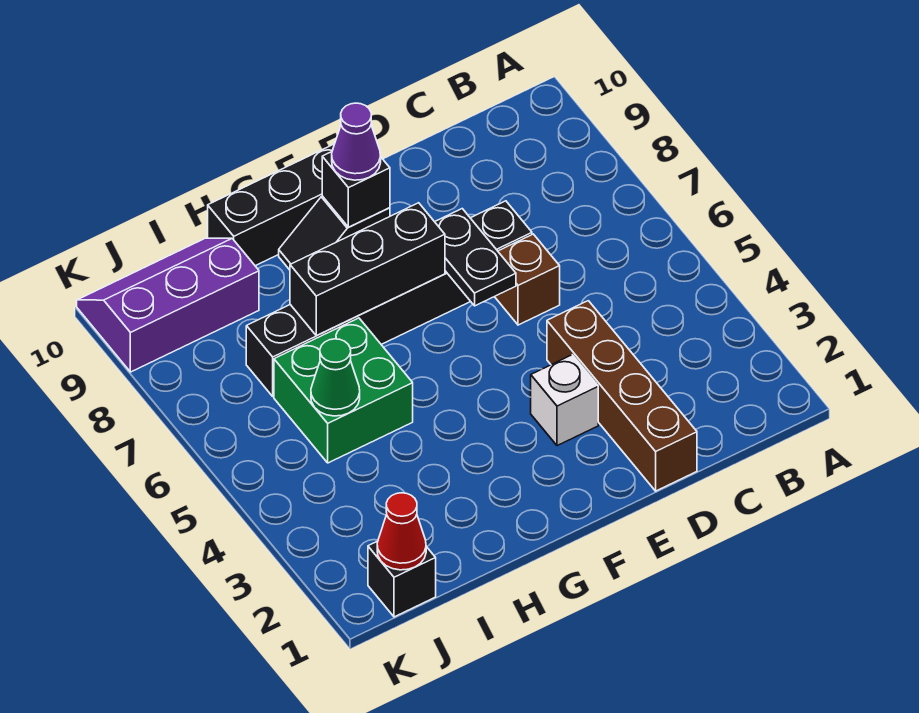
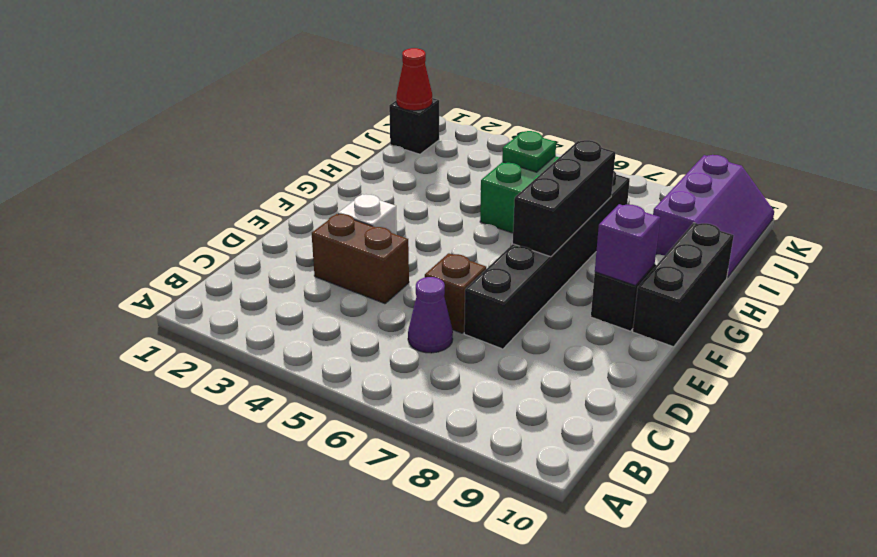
brown brick D1:D4 level 1 -> brown brick D3:D4 level 1
black plate E6:E7 level 2 -> none
black brick F9 level 2 -> purple brick F9 level 2
purple cone F9 level 3 -> purple cone C6 level 1
green cone I5 level 2 -> green plate I5 level 2

